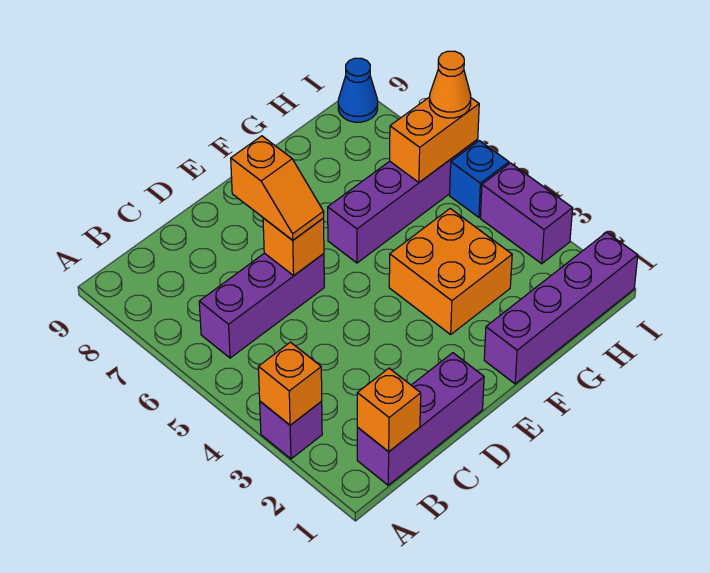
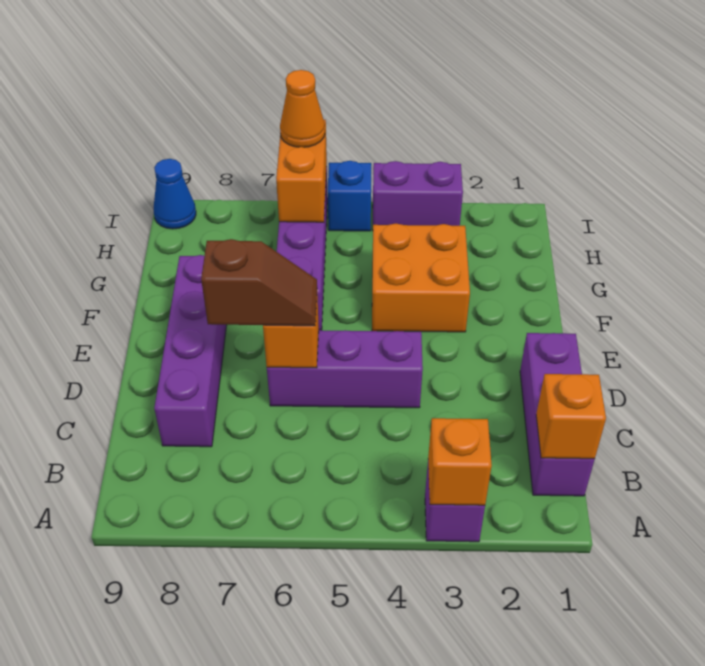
purple brick B6:D6 level 1 -> purple brick D4:D6 level 1
orange slope D6:D7 level 3 top 7 -> brown slope D6:D7 level 3 top 7
purple brick F1:I1 level 1 -> purple brick C8:F8 level 1

